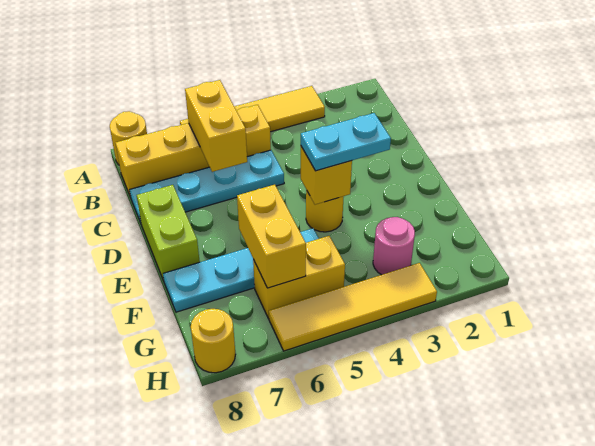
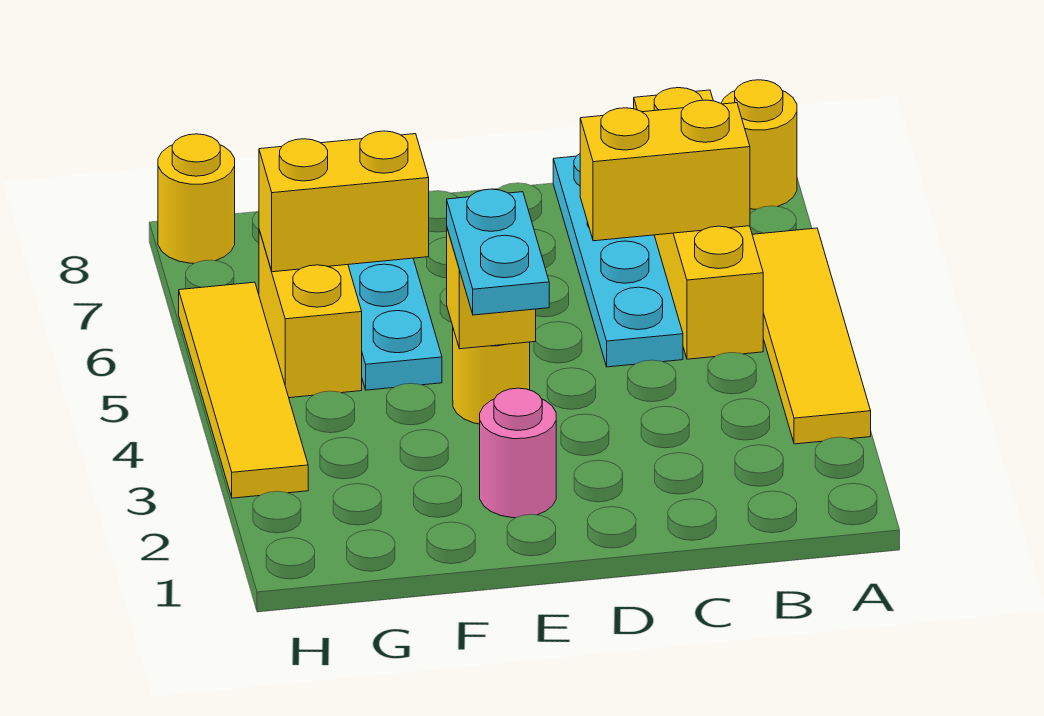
lime brick D8:E8 level 1 -> none
pink round brick G3 level 1 -> pink round brick E2 level 1

